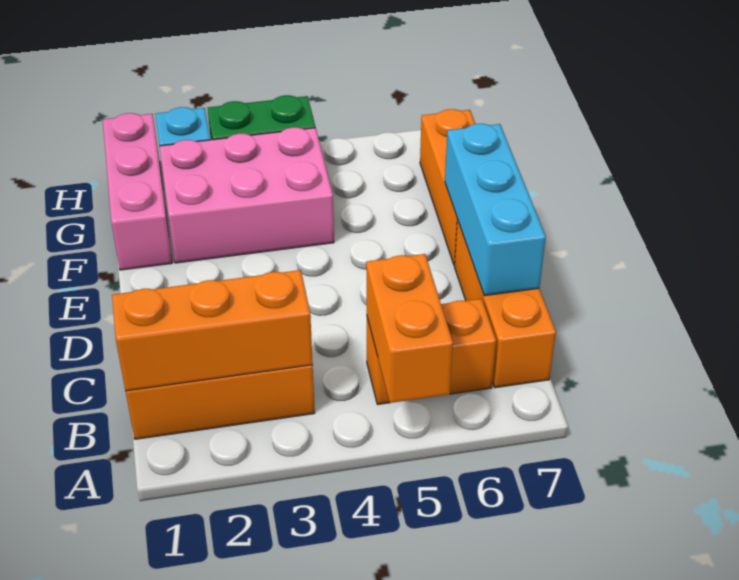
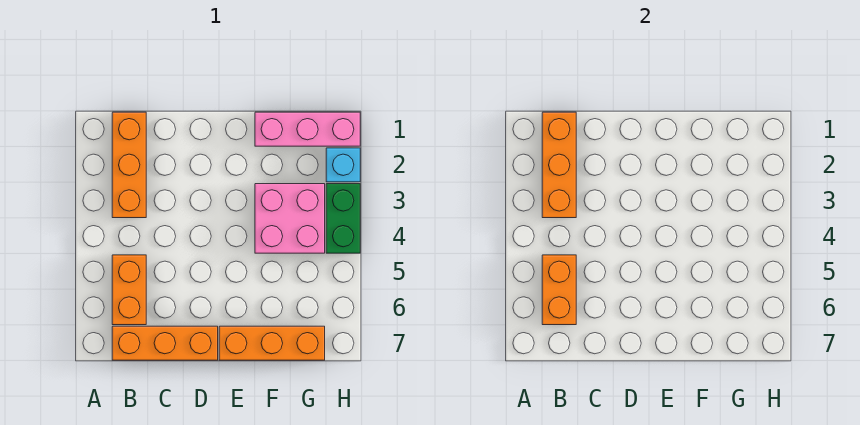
orange brick A5:B5 level 2 -> orange brick B5:B6 level 2
cyan brick C7:E7 level 2 -> none
pink brick F2:G4 level 1 -> pink brick F3:G4 level 1

